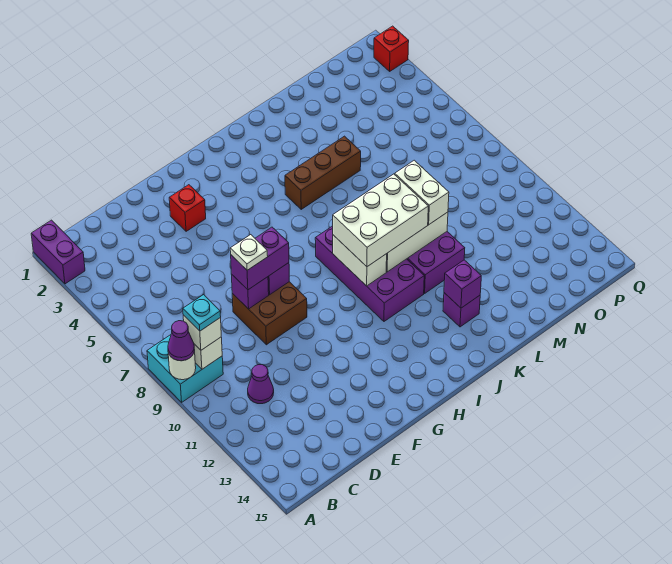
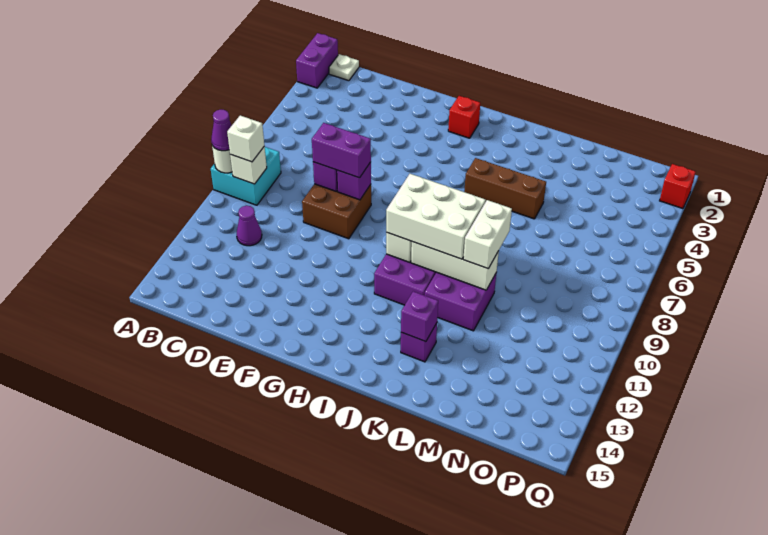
cyan plate B9 level 4 -> none
white plate E8 level 4 -> white plate B1 level 1
red brick F3 level 1 -> red brick H2 level 1

